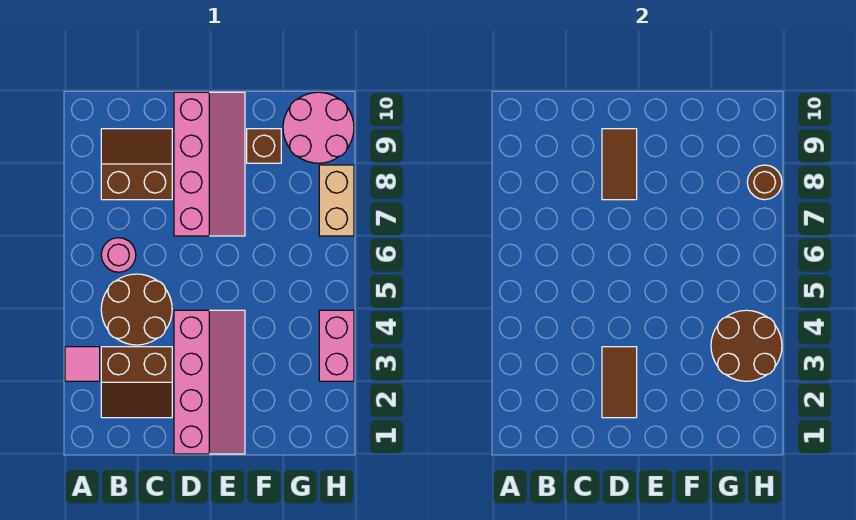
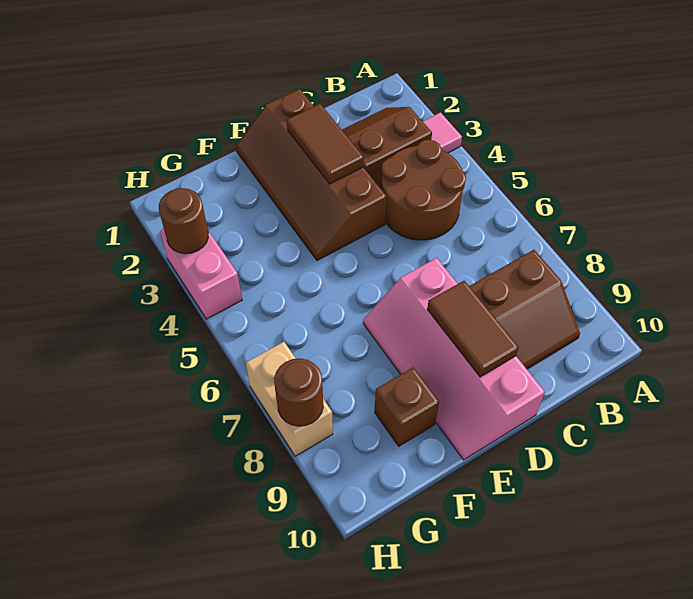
pink round brick B6 level 1 -> none
pink slope D1:E4 level 1 top D -> brown slope D1:E4 level 1 top D
brown round brick G3:H4 level 2 -> brown round brick H3 level 2
pink round brick G9:H10 level 1 -> none

